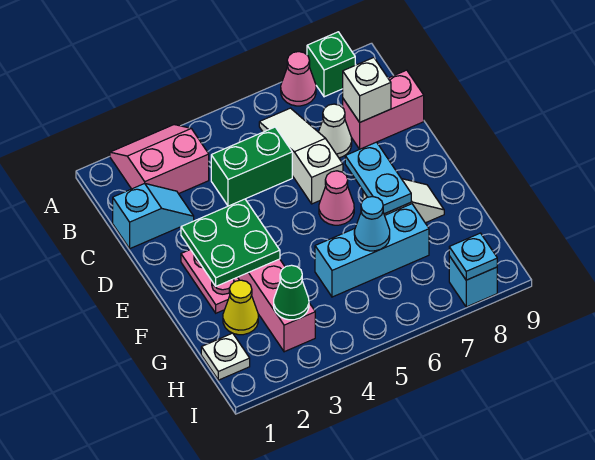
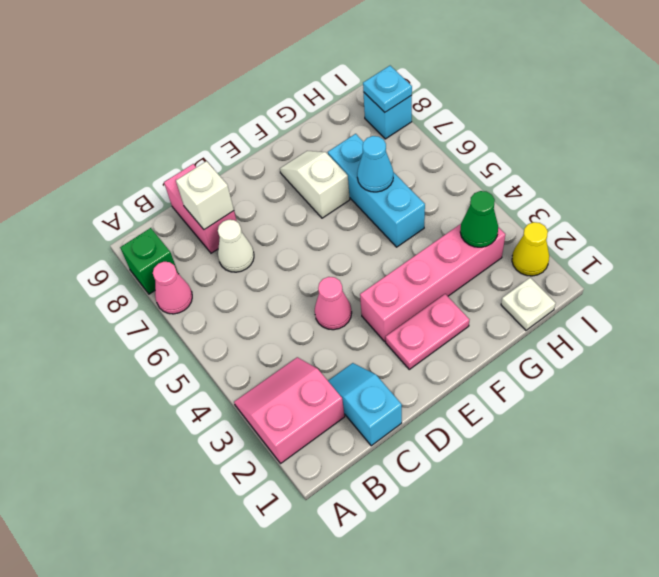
pink slope A2:B3 level 1 top B -> pink slope A2:B3 level 1 top 2
white slope B6:D6 level 1 top D -> none
green brick C4:C5 level 1 -> none
green plate E2:F3 level 2 -> none
pink cone E6 level 1 -> pink cone D4 level 1
cyan plate E7:F7 level 2 -> none
yellow cone G2 level 1 -> yellow cone I2 level 1

